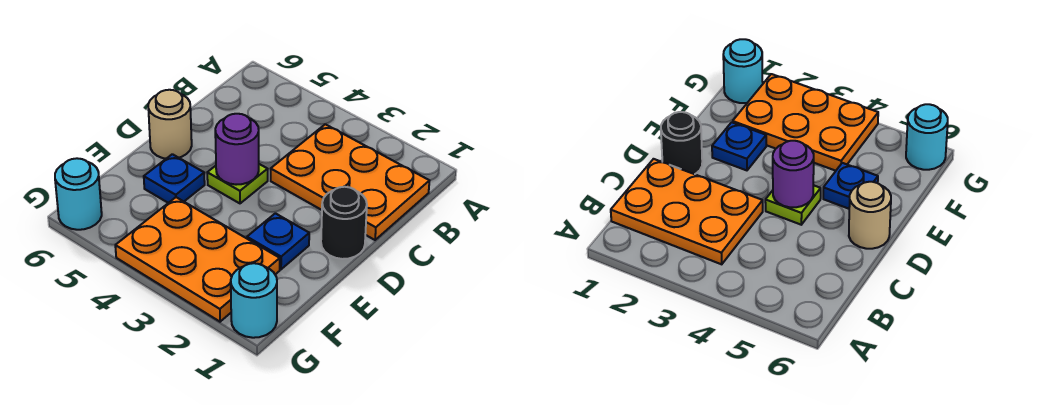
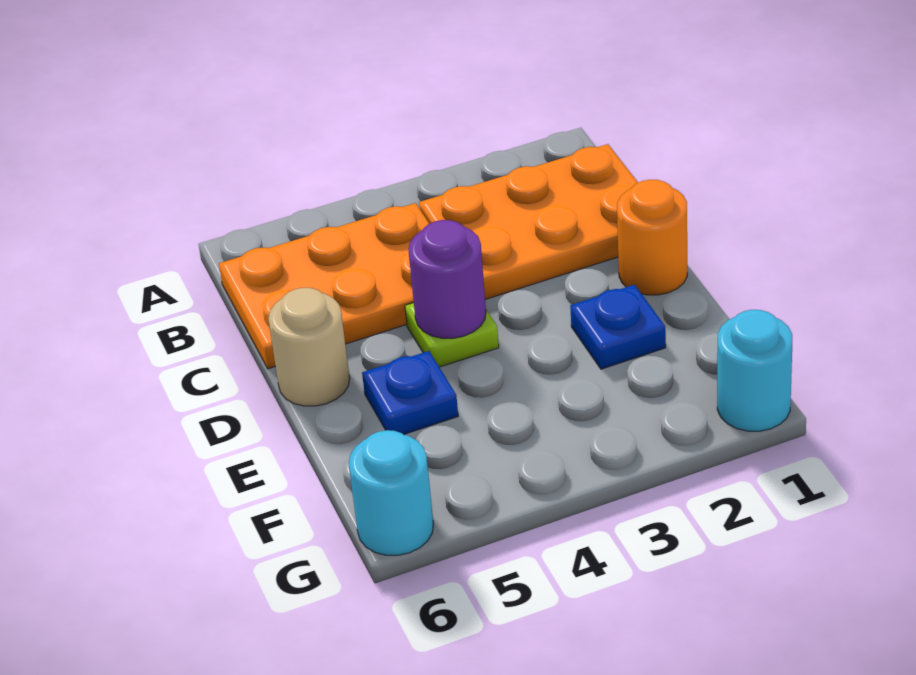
black round brick D1 level 1 -> orange round brick D1 level 1
orange plate F2:G4 level 1 -> orange plate B4:C6 level 1

